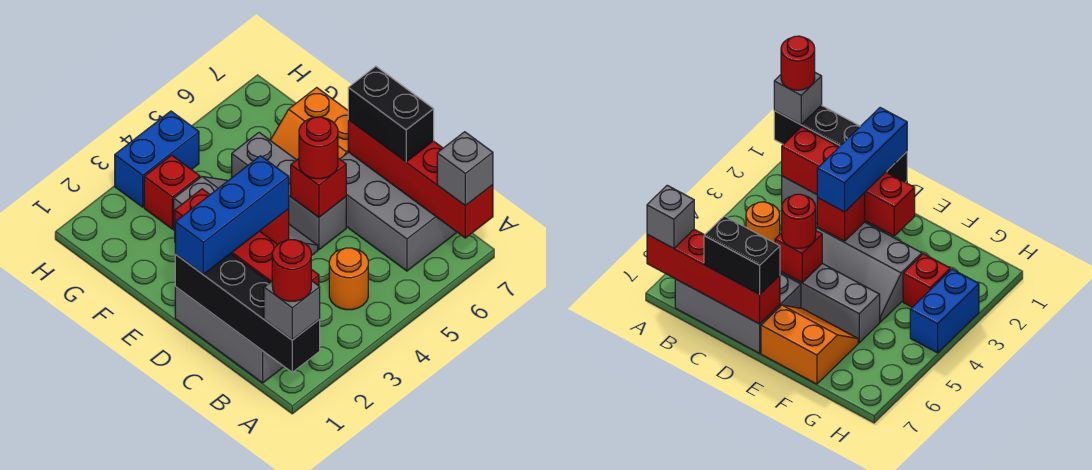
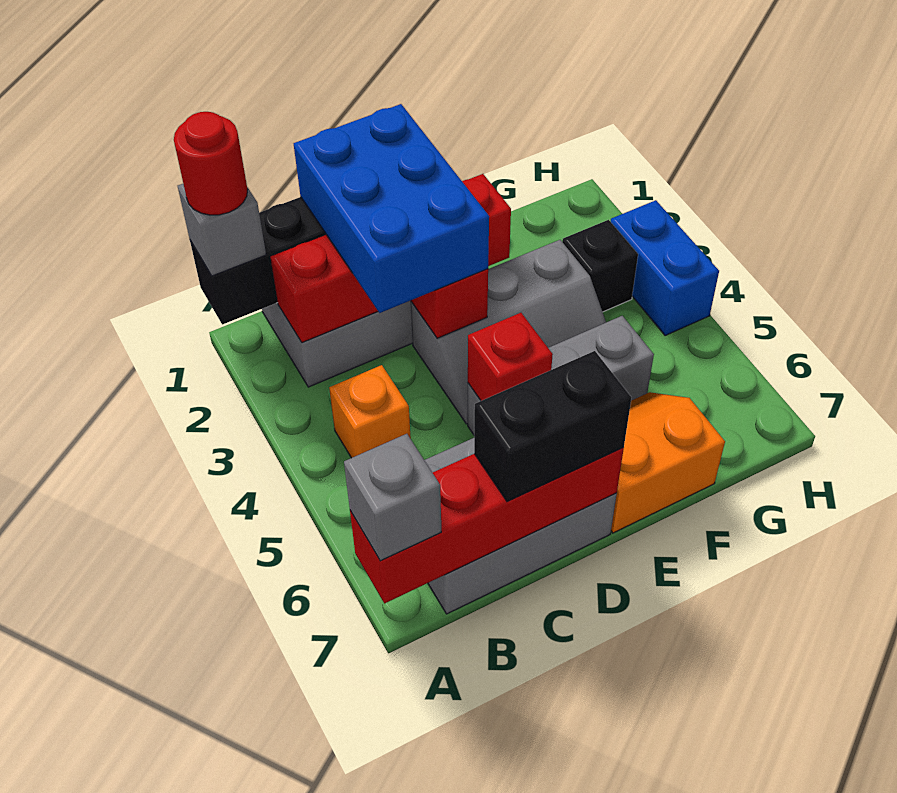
orange round brick B4 level 1 -> orange brick B4 level 1
blue brick D1:D3 level 3 -> blue brick C1:D3 level 3
red round brick D5 level 3 -> none
red brick G3 level 1 -> black brick G3 level 1

